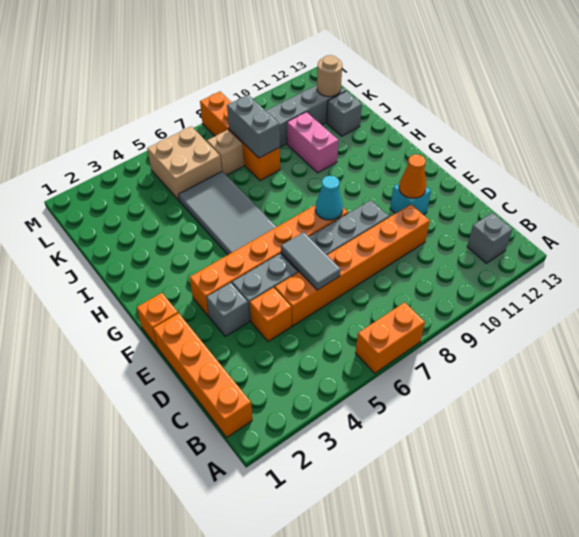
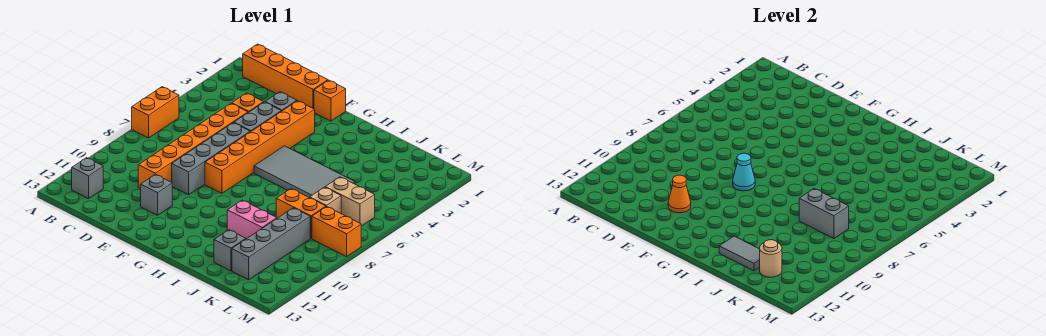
grey tile D6:E6 level 2 -> grey tile I12:J12 level 2
cyan brick E11 level 1 -> grey brick E11 level 1
tan brick K5:L6 level 1 -> tan brick K6:L6 level 1

